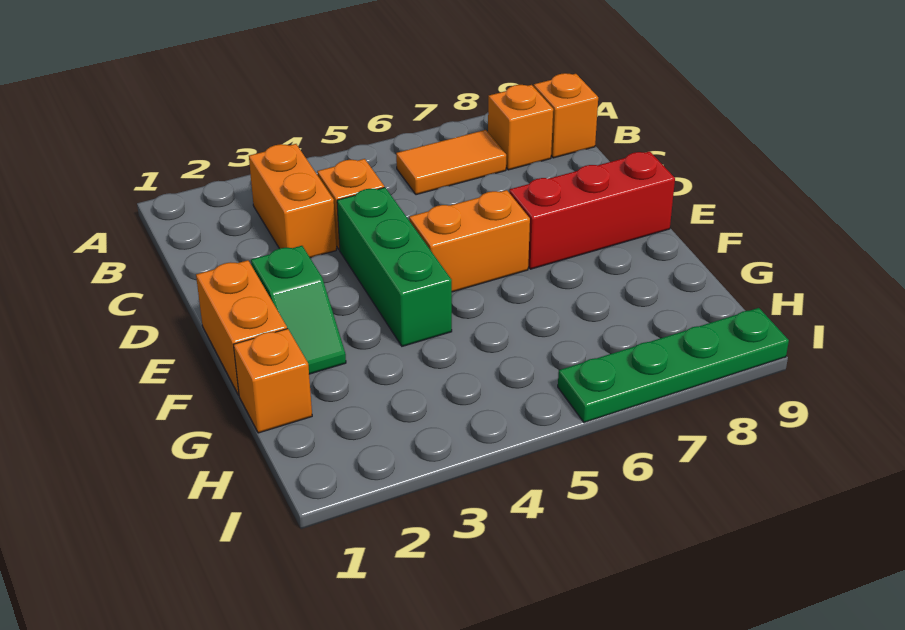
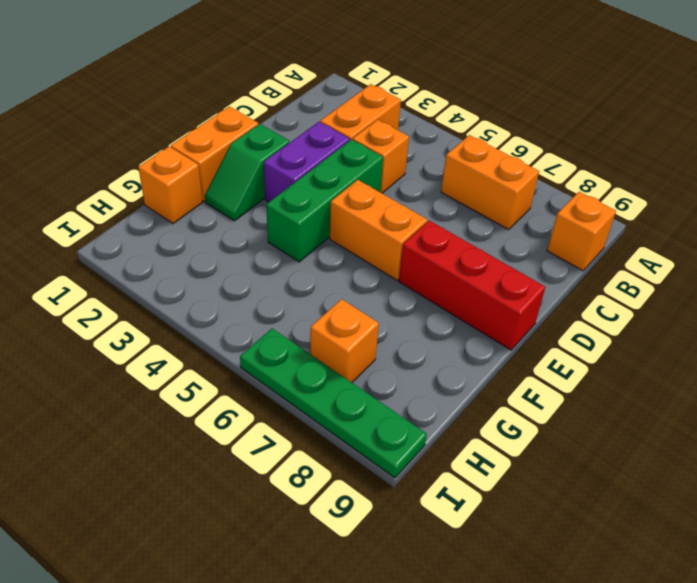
orange tile B6:B7 level 1 -> orange brick B6:B7 level 1
orange brick B8 level 1 -> orange brick H7 level 1
none -> purple brick D3:E3 level 1

